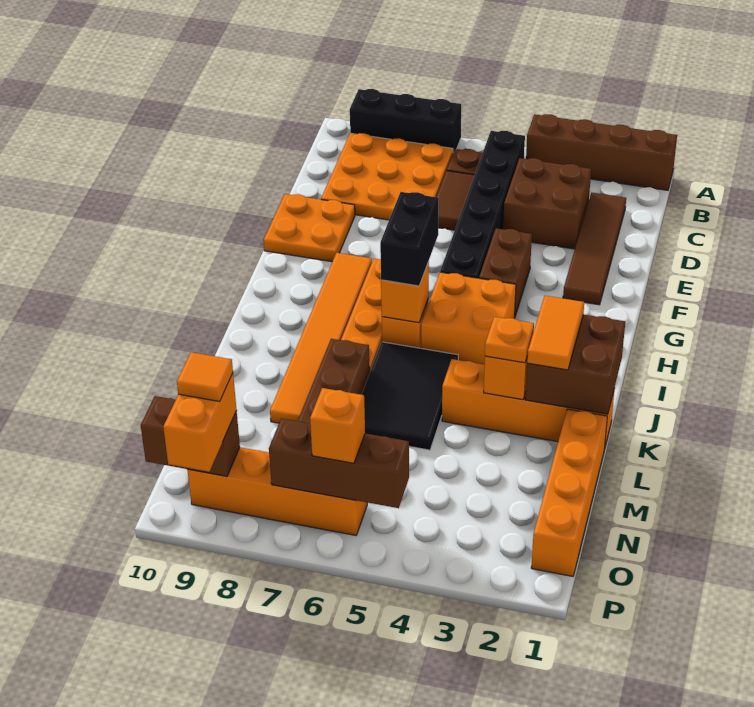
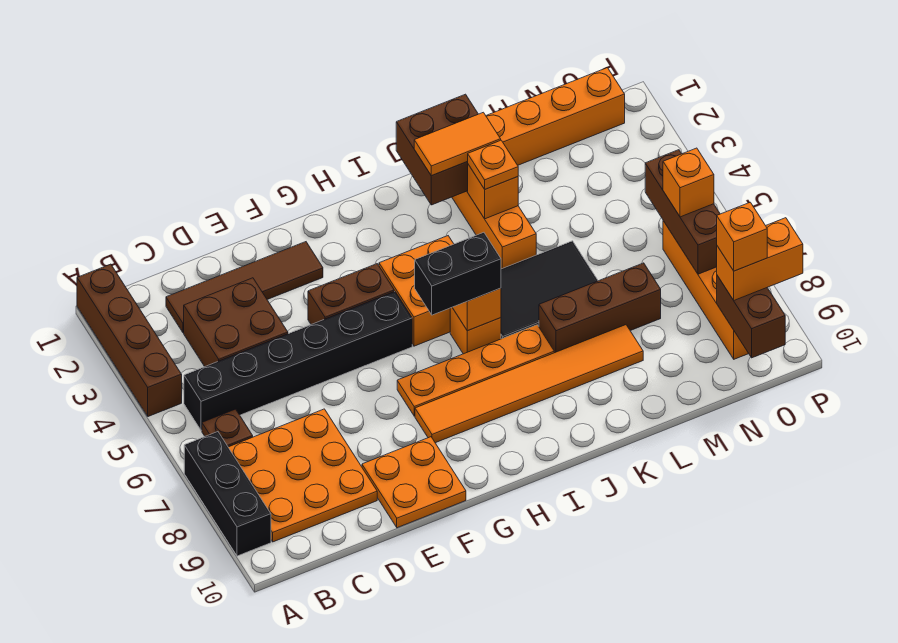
brown tile C6:D6 level 1 -> none
orange tile O9 level 4 -> orange brick O9 level 4

